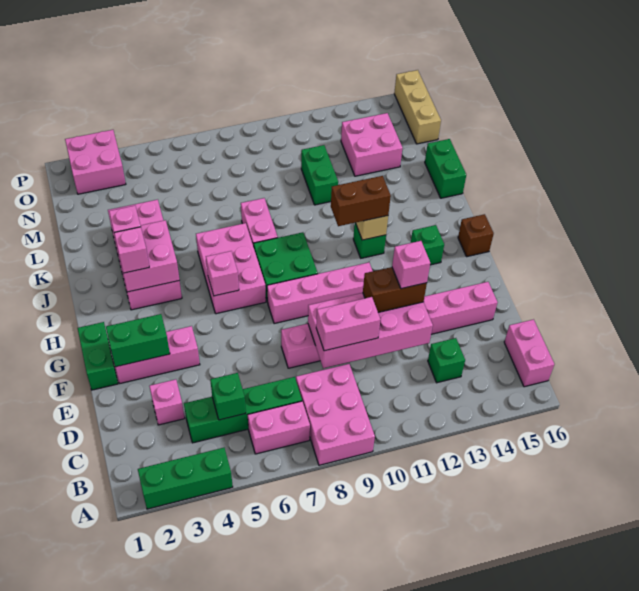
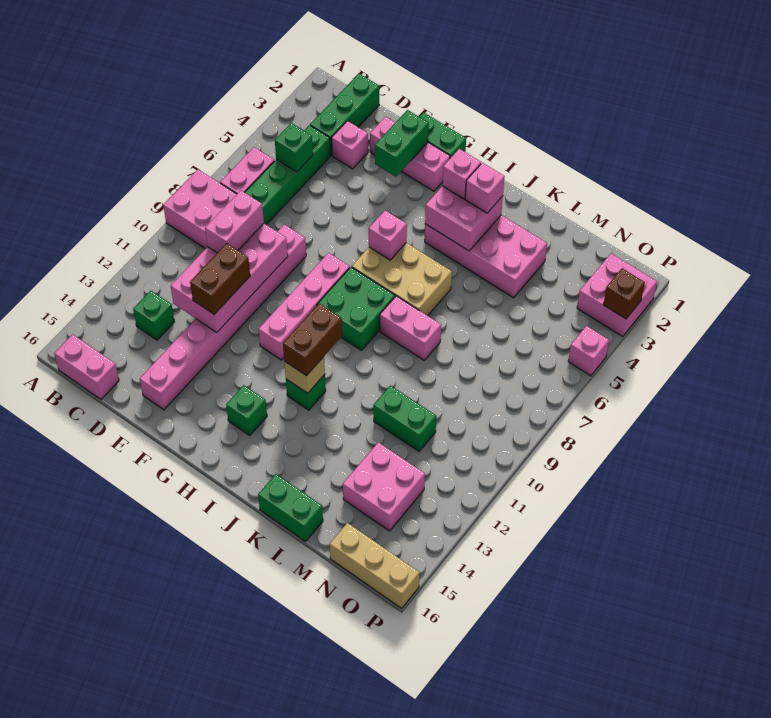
green brick A2:A4 level 1 -> green brick C1:C3 level 1
pink brick E12 level 4 -> pink brick P5 level 1
pink brick F2:F4 level 1 -> pink brick E2:G2 level 1
pink brick H6:J7 level 1 -> tan brick H6:J7 level 1
brown brick H16 level 1 -> brown brick P3 level 2

